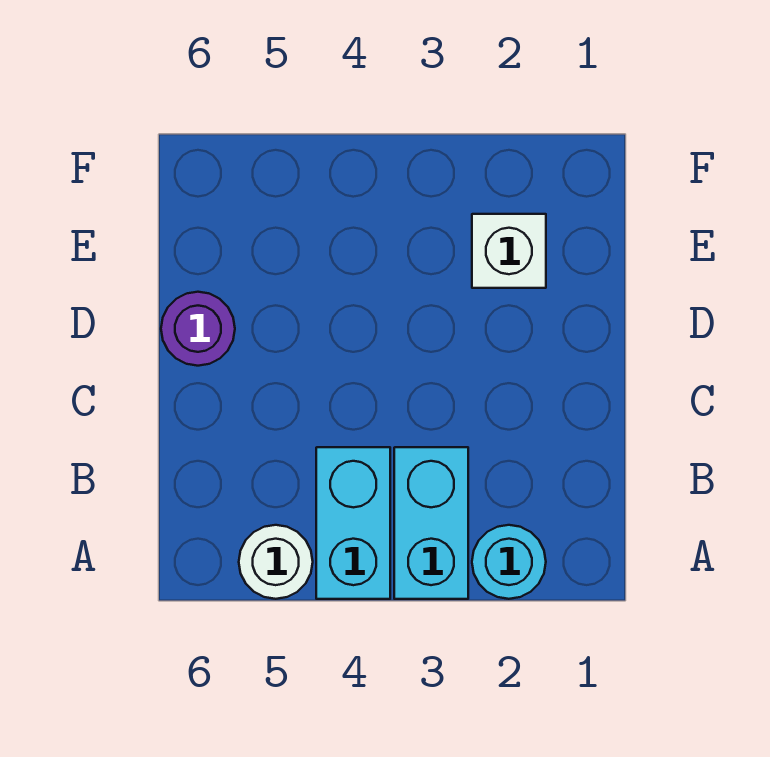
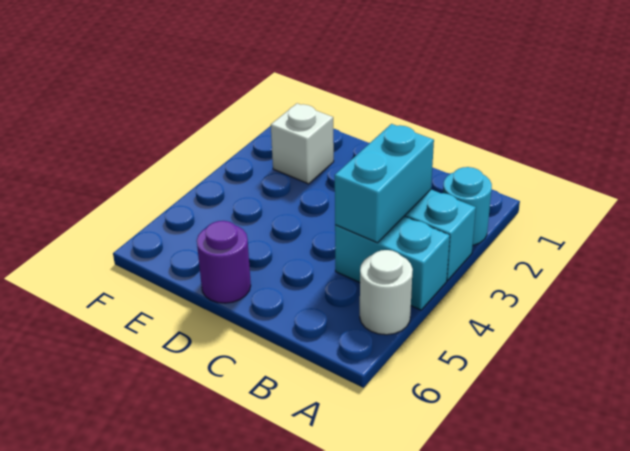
none -> cyan brick B3:B4 level 2

